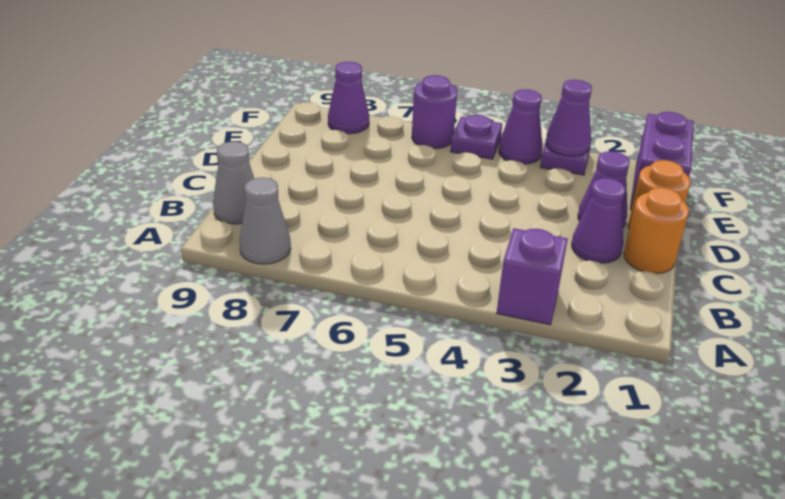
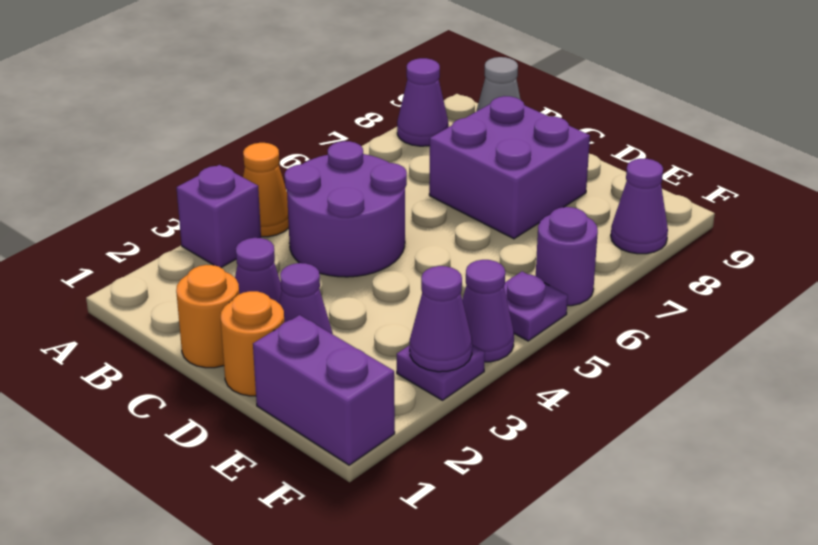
none -> orange cone A4 level 1
grey cone A8 level 1 -> purple cone A8 level 1
none -> purple round brick B4:C5 level 1
none -> purple brick C7:D8 level 1

